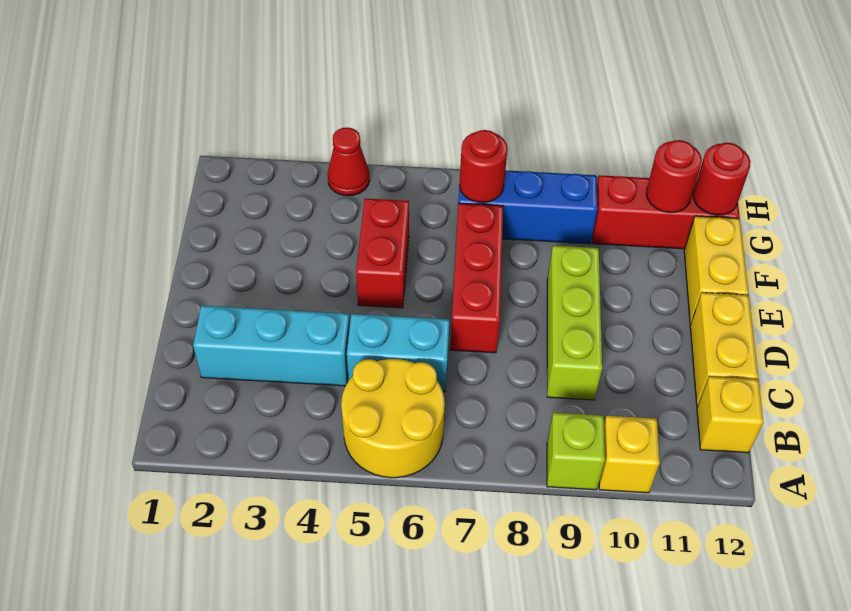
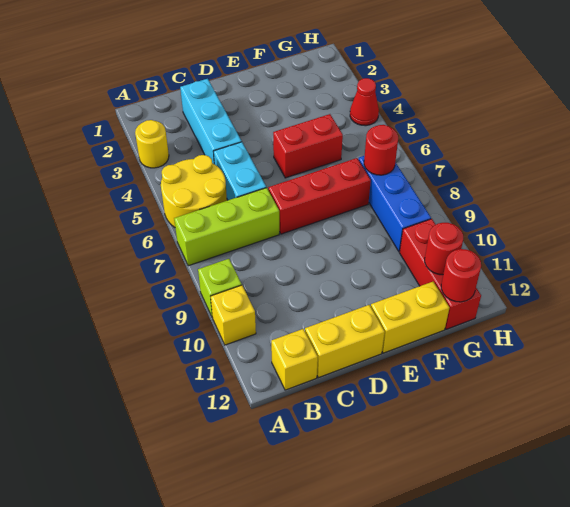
none -> yellow round brick A3 level 1
lime brick C9:E9 level 1 -> lime brick A7:C7 level 1

